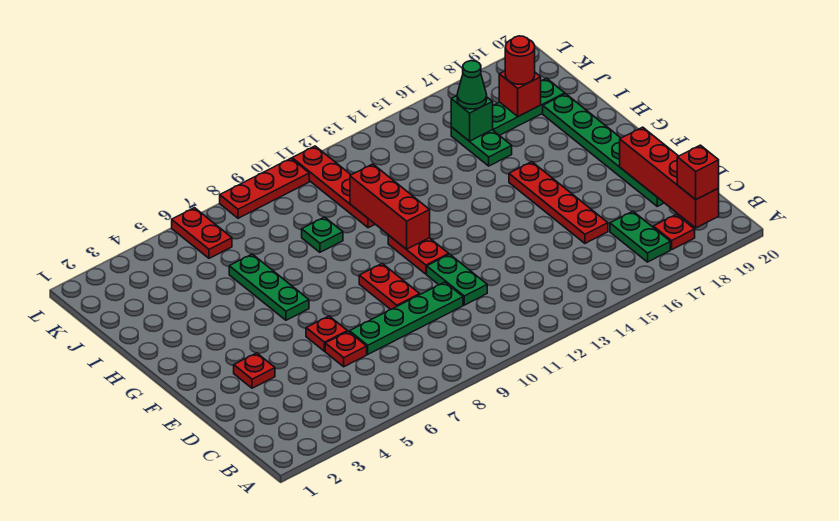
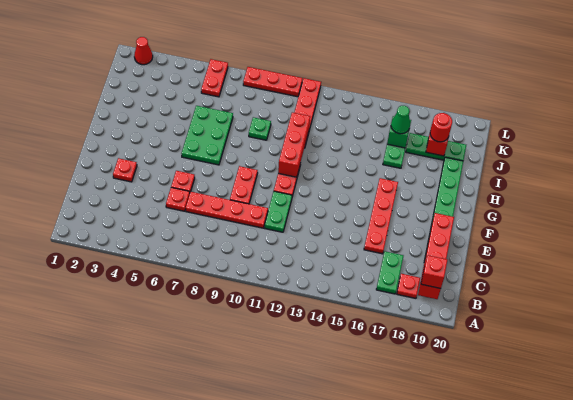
green plate D7:D10 level 1 -> red plate D7:D10 level 1
green plate G6:I6 level 1 -> green plate G6:I7 level 1
none -> red cone L2 level 1

